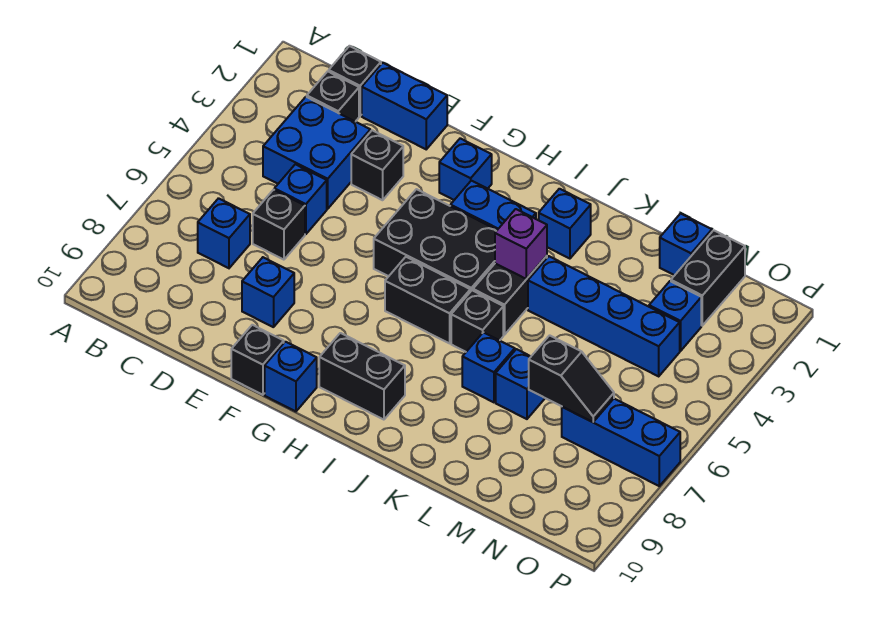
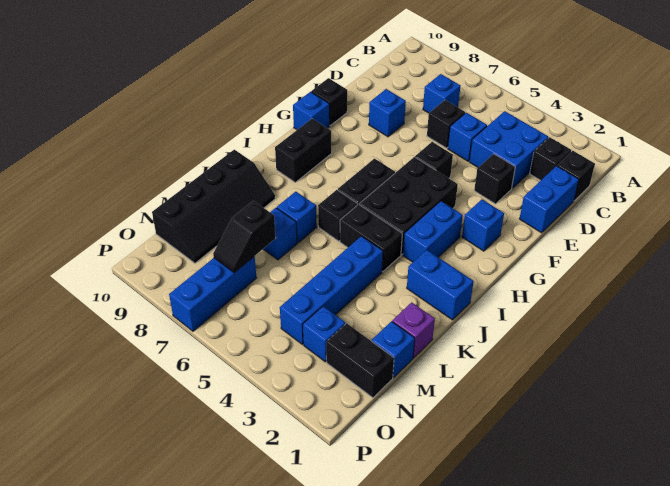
none -> black brick F5 level 1
blue brick J2 level 1 -> blue brick J1:J2 level 1
purple brick J4 level 2 -> purple brick L1 level 1
none -> black slope K9:N10 level 1 top 10

